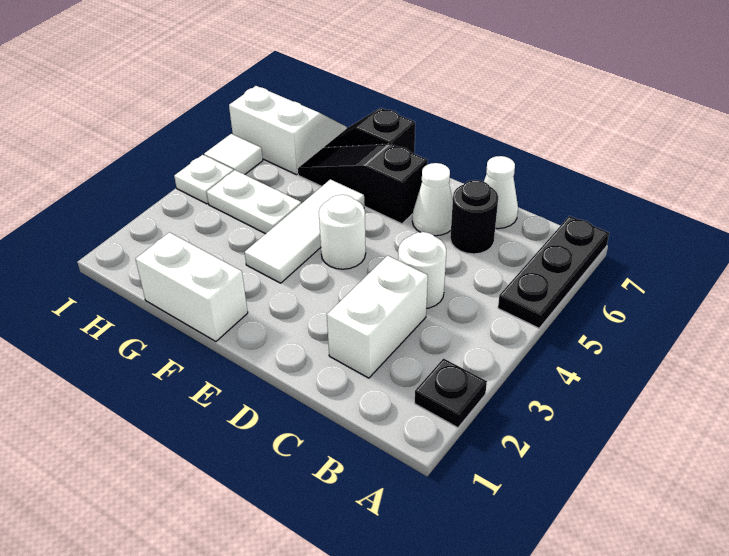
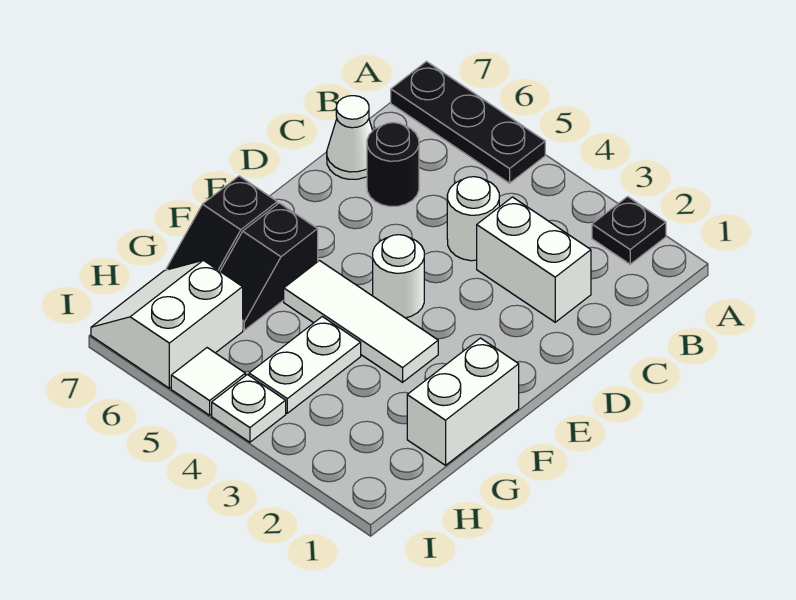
white cone D6 level 1 -> none
black slope E6:G6 level 1 top E -> black slope F6:G6 level 1 top F

